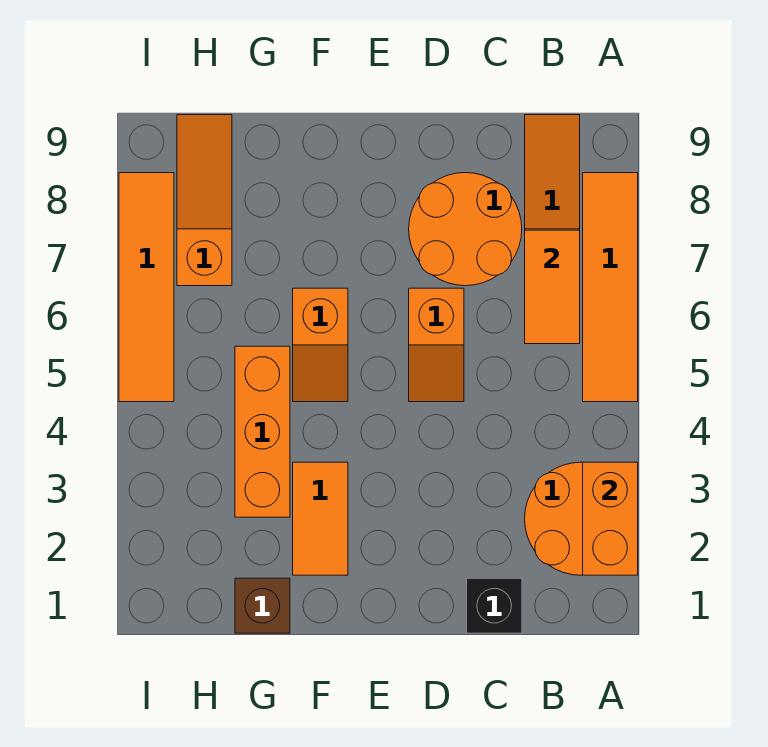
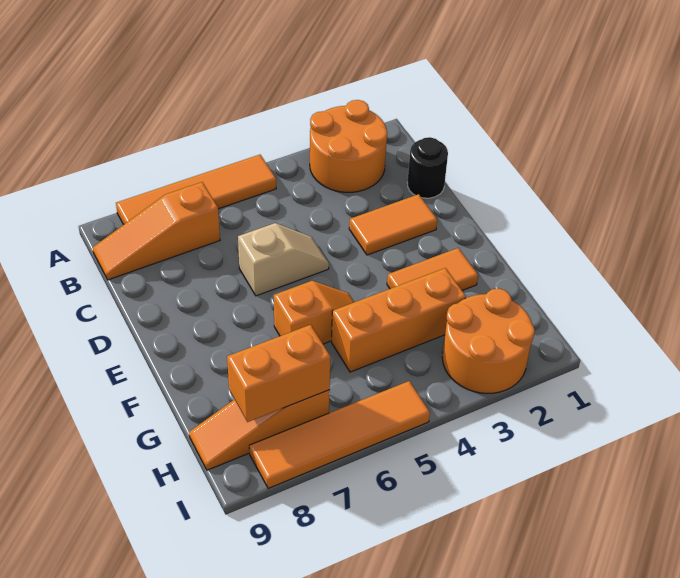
orange brick A2:A3 level 2 -> orange brick H7:H8 level 2
orange tile B6:B7 level 2 -> orange tile D2:D3 level 1
black brick C1 level 1 -> black round brick C1 level 1
orange round brick C7:D8 level 1 -> orange round brick H2:I3 level 1
orange slope D5:D6 level 1 top 6 -> tan slope D5:D6 level 1 top 6
brown brick G1 level 1 -> none

